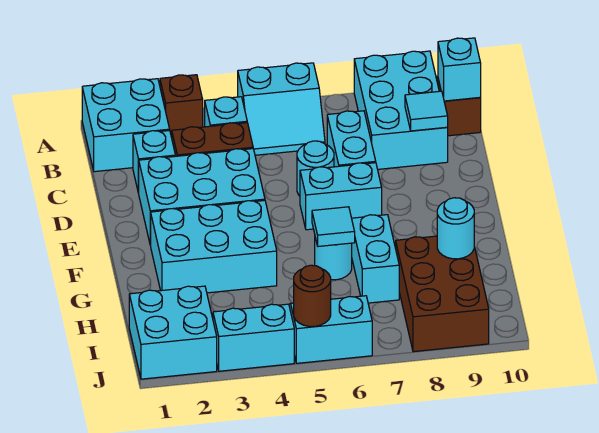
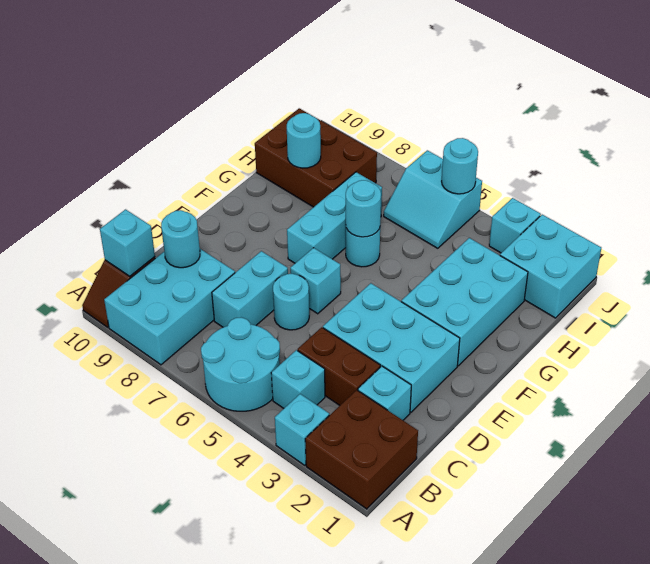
cyan brick A1:B2 level 1 -> brown brick A1:B2 level 1
brown brick A3 level 1 -> cyan brick A3 level 1
cyan slope A5:B6 level 1 top A -> cyan round brick A5:B6 level 1
cyan tile C9 level 2 -> cyan round brick C9 level 2
cyan brick E6:E7 level 1 -> cyan brick E6 level 1
cyan brick F2:G4 level 1 -> cyan brick F2:H3 level 1
cyan tile G6 level 2 -> cyan round brick G6 level 2
cyan brick G7:H7 level 1 -> cyan brick F7:H7 level 1
brown brick H8:J9 level 1 -> brown brick H8:I10 level 1
cyan brick J3:J4 level 1 -> cyan brick J3 level 1
brown round brick J5 level 2 -> cyan round brick J5 level 2

